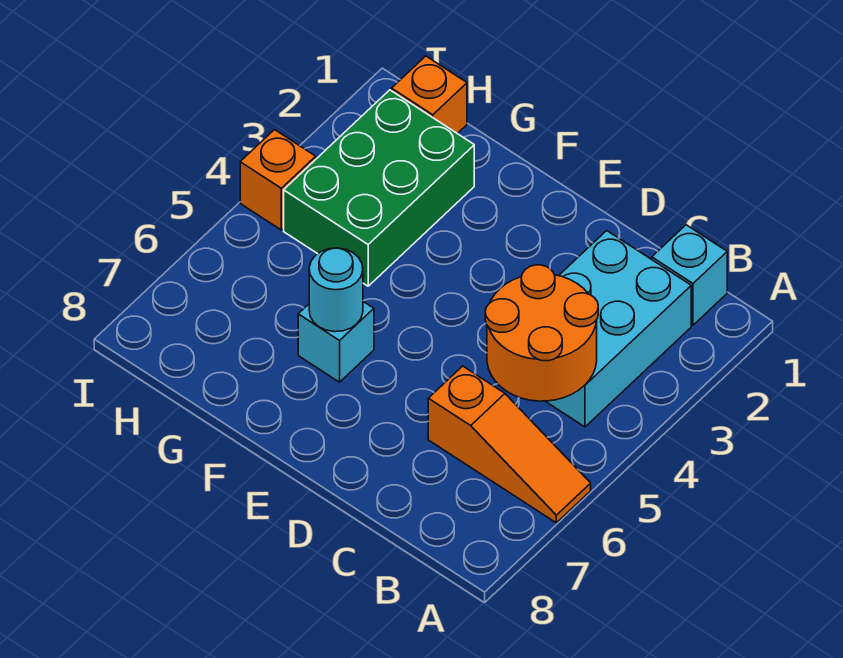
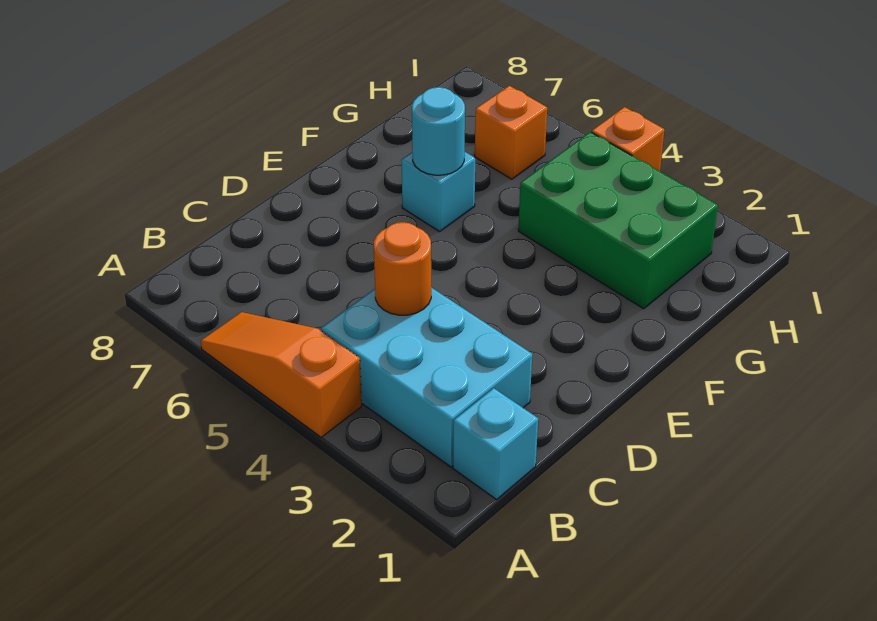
orange slope A6:C6 level 1 top C -> orange slope A4:A6 level 1 top 4
orange round brick B4:C5 level 2 -> orange round brick C4 level 2
orange brick H1 level 1 -> orange brick H6 level 1

